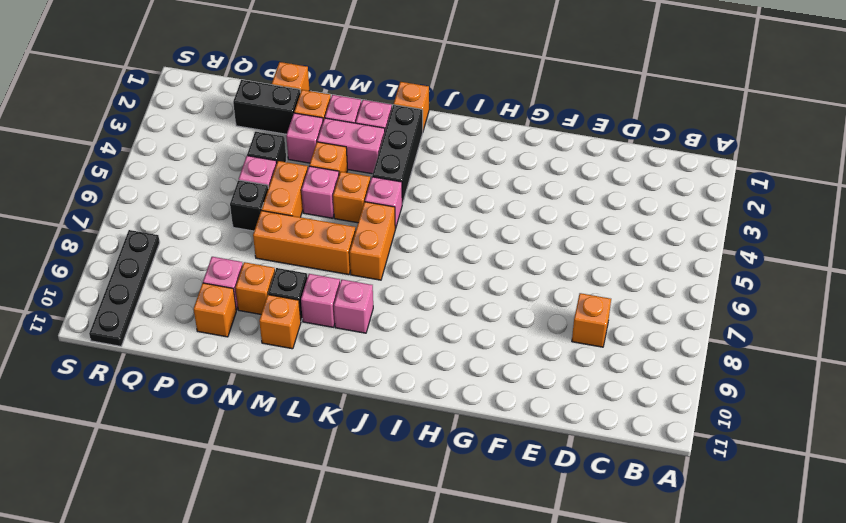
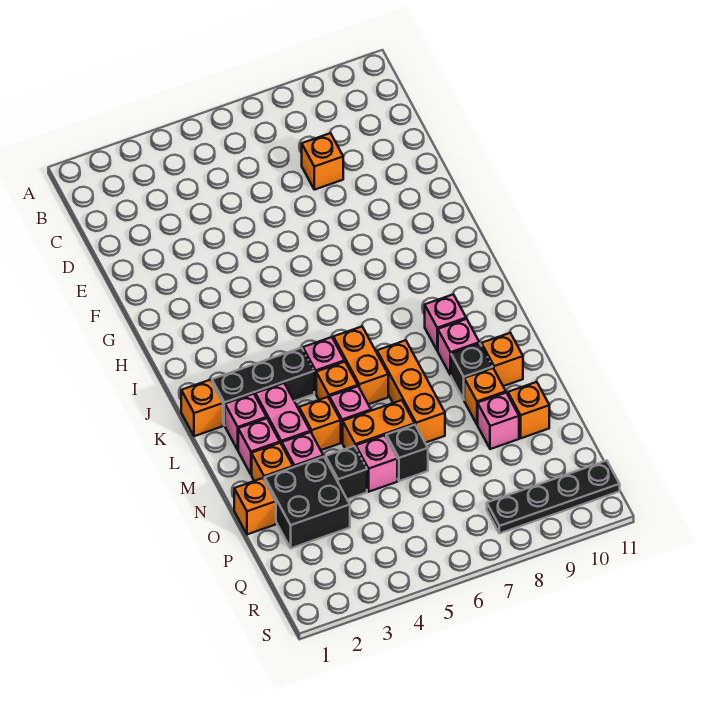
orange brick K6:K7 level 1 -> orange brick K6:L6 level 1
black brick O2:P2 level 1 -> black brick O2:P3 level 1

